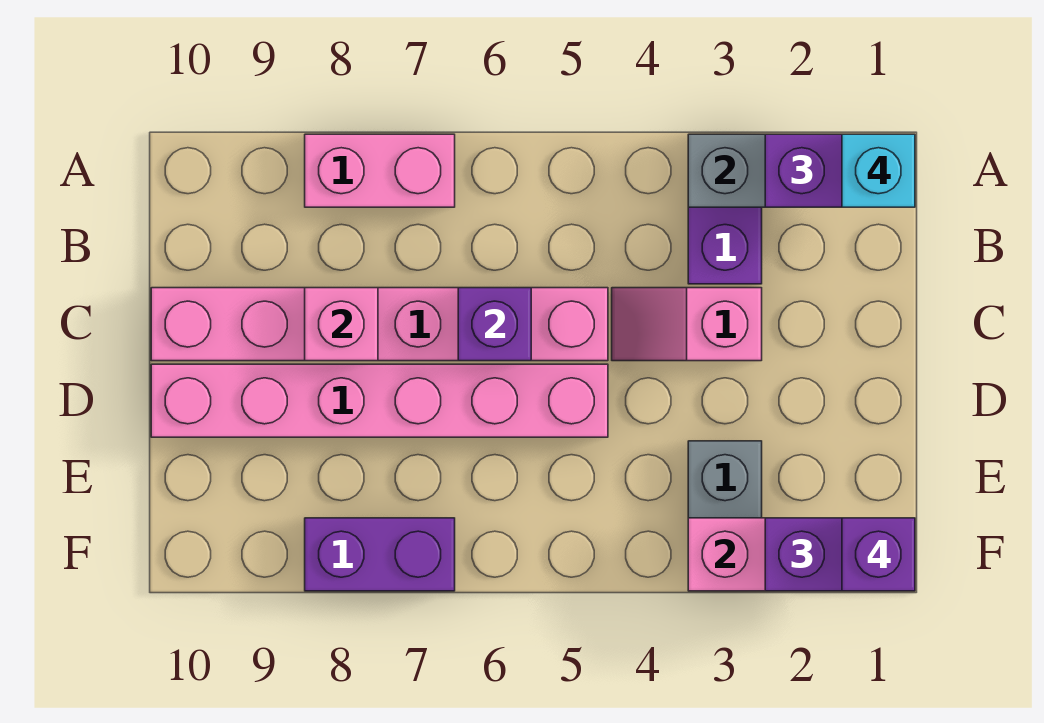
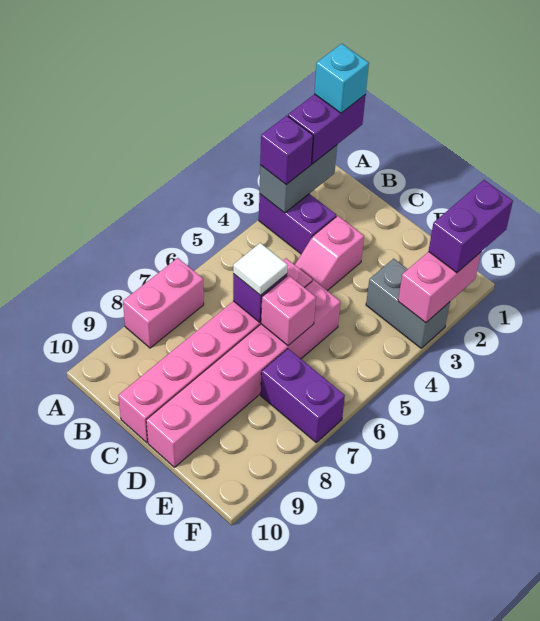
none -> white tile C6 level 3
pink brick C8 level 2 -> pink brick D6 level 2
purple brick F1 level 4 -> purple brick A3 level 3
purple brick F7:F8 level 1 -> purple brick E7:F7 level 1

